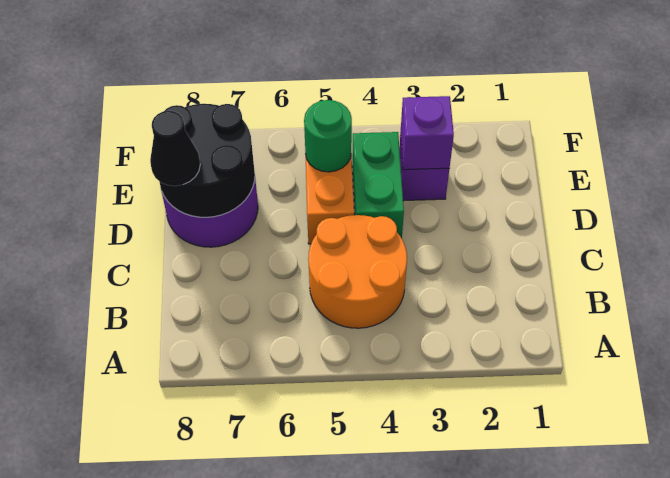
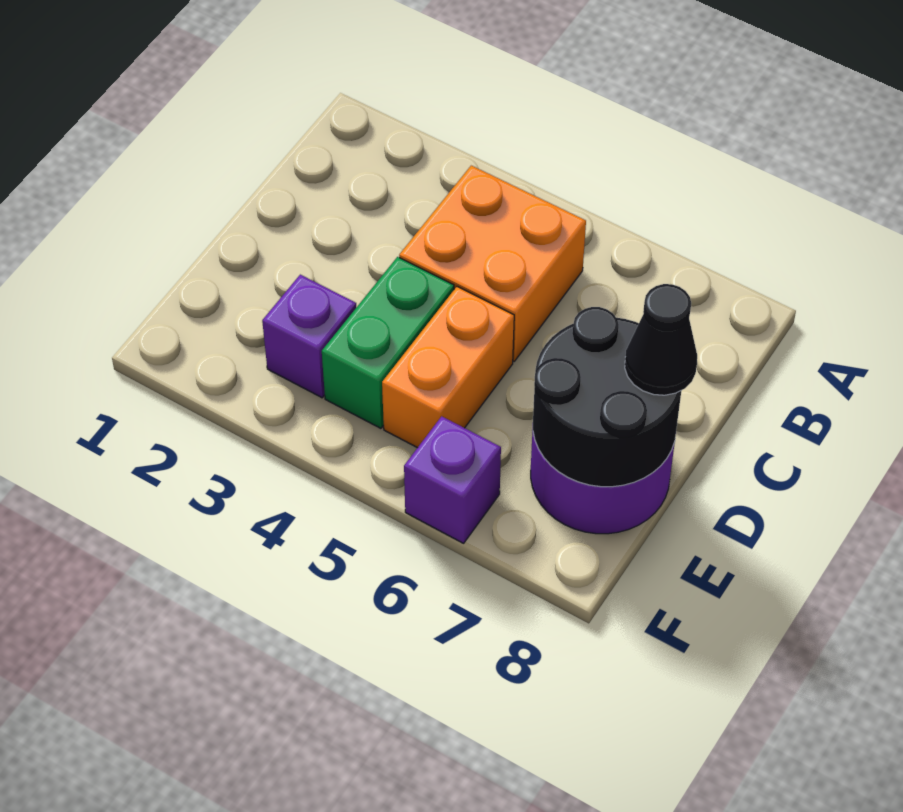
orange round brick B4:C5 level 1 -> orange brick B4:C5 level 1
purple brick E3 level 2 -> purple brick F6 level 1
green round brick E5 level 2 -> none

